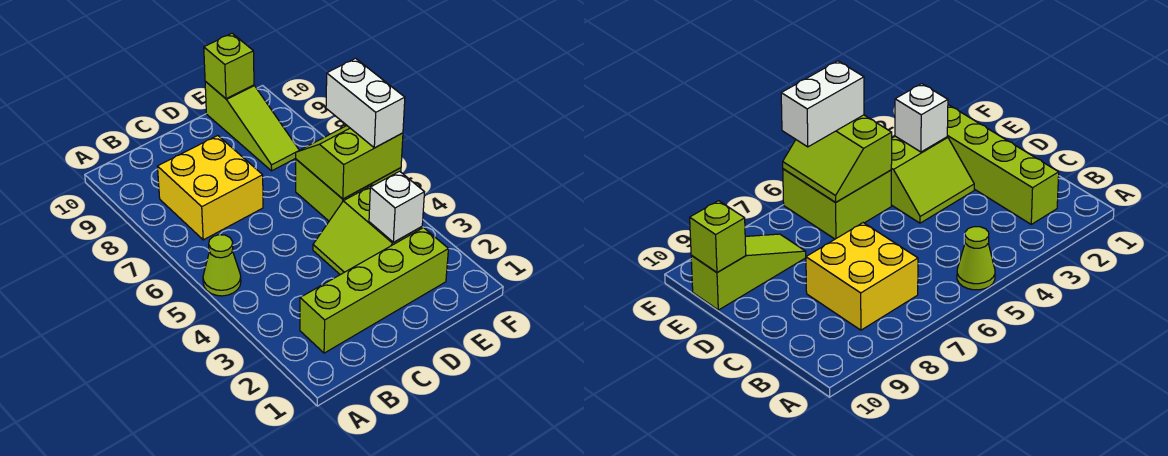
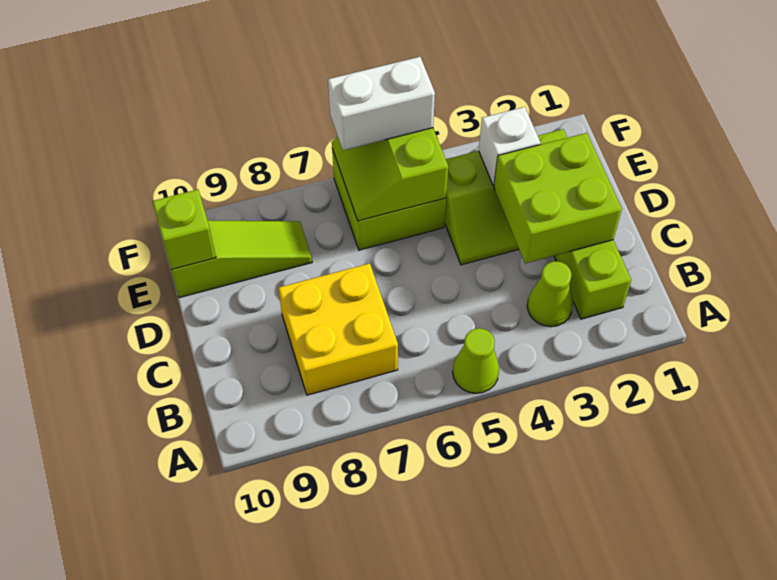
none -> lime cone B3 level 1
none -> lime brick C2:D3 level 2

